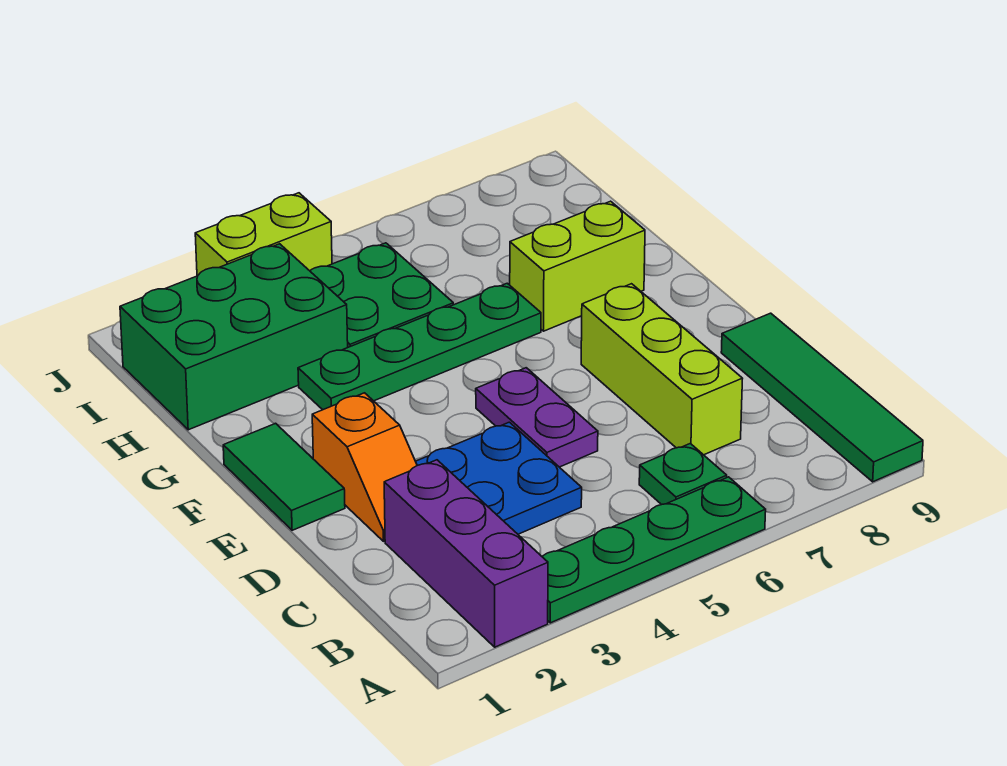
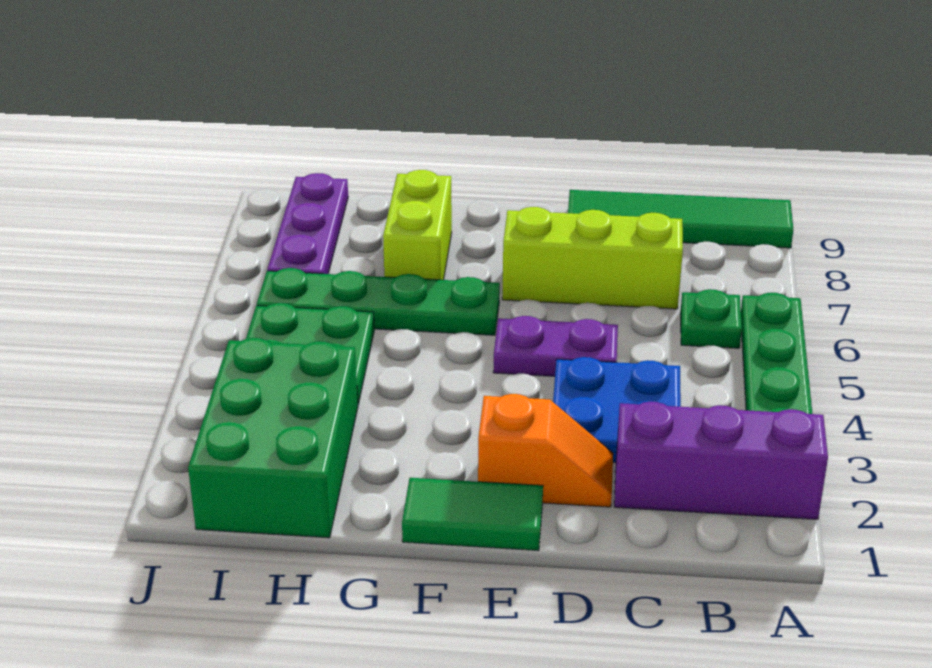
green plate G3:G6 level 1 -> green plate F6:I6 level 1
none -> purple plate I7:I9 level 1
lime brick J3:J4 level 1 -> none

